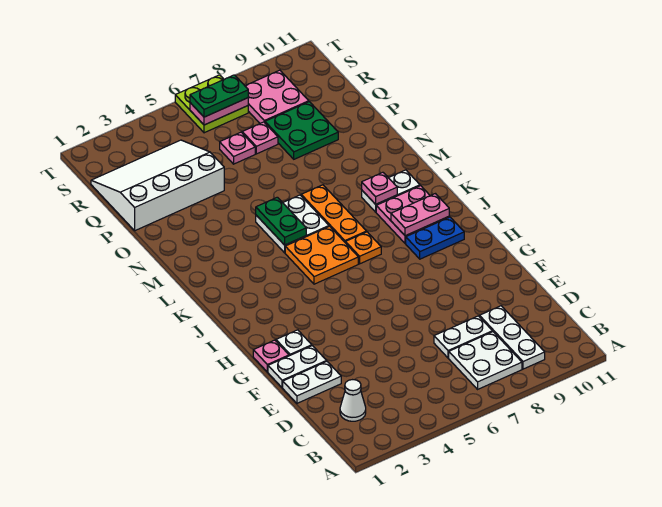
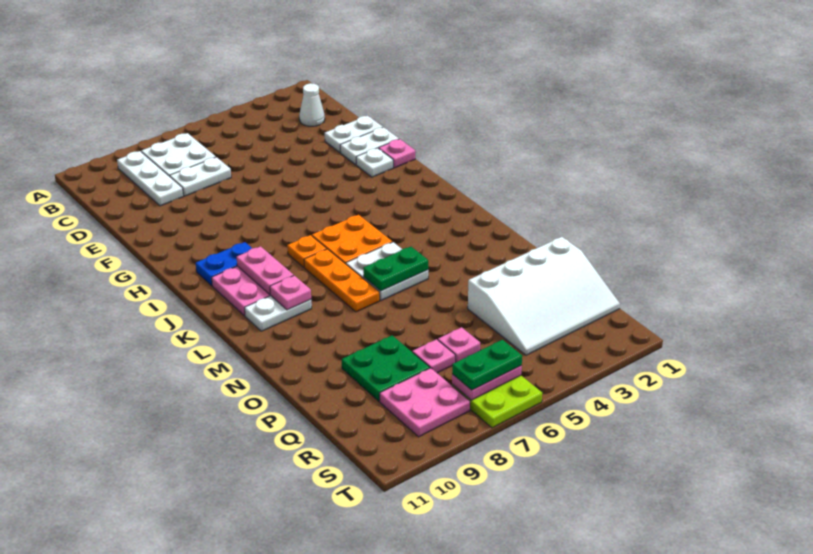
pink plate J9:J10 level 2 -> pink plate J9:K9 level 2
green plate L5:M5 level 2 -> green plate M5:M6 level 2

